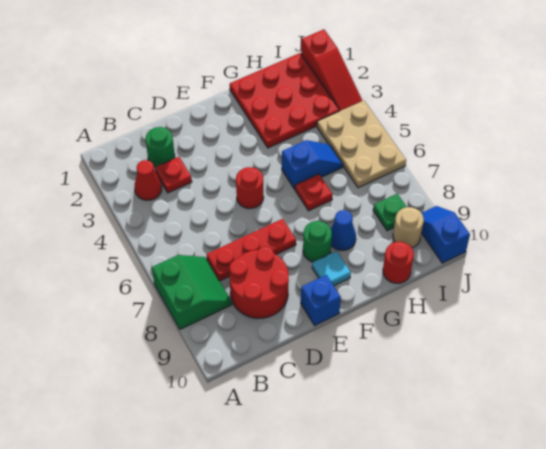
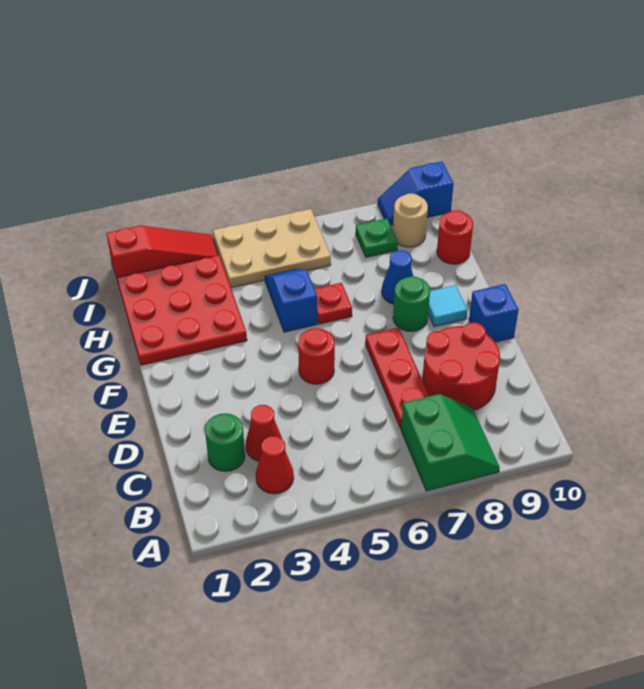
green slope A7:B8 level 1 top A -> green slope A7:B8 level 1 top 7
red plate C3 level 1 -> red cone C3 level 1

